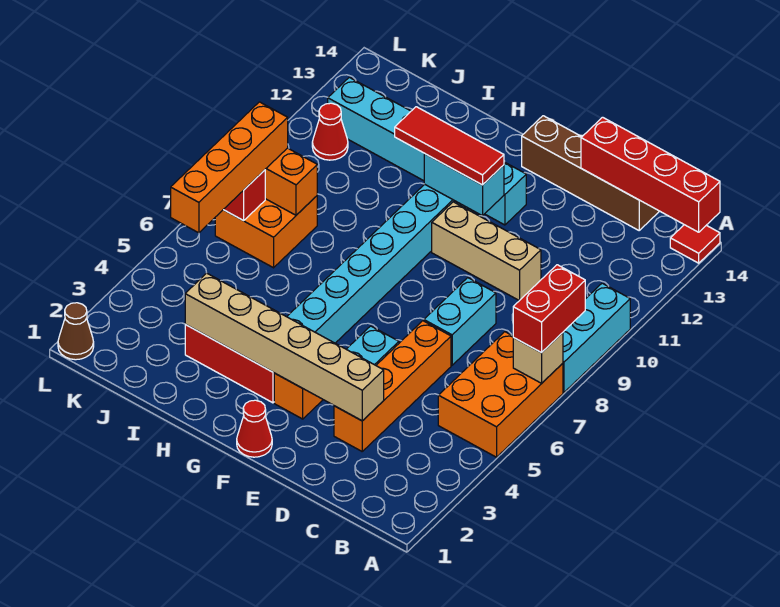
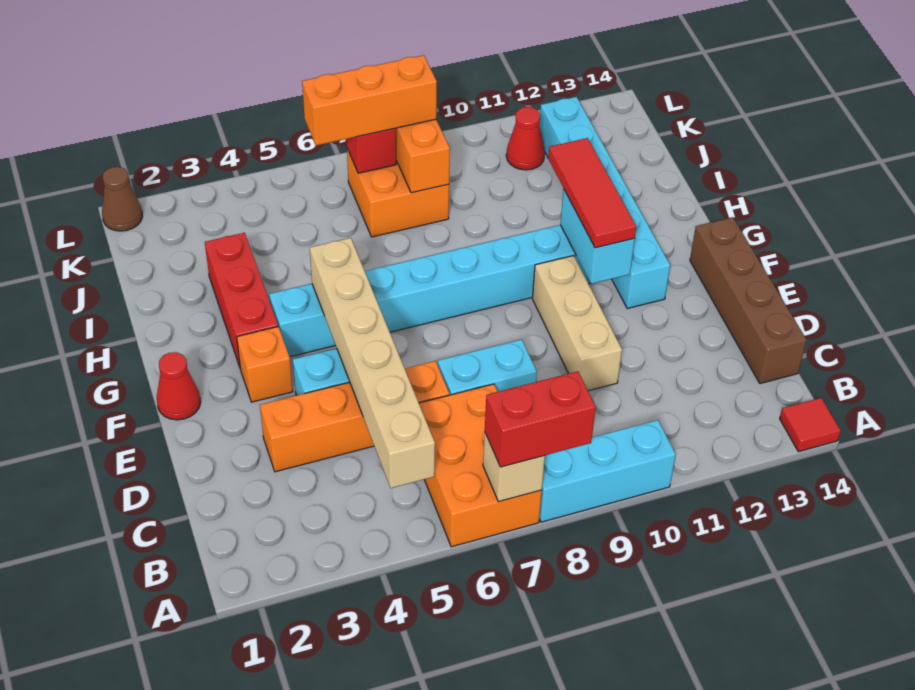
orange brick A5:B7 level 1 -> orange brick A6:C7 level 1
red brick A14:D14 level 2 -> none
tan brick D3:I3 level 2 -> tan brick B5:G5 level 2
orange brick K5:K8 level 3 -> orange brick K6:K8 level 3

